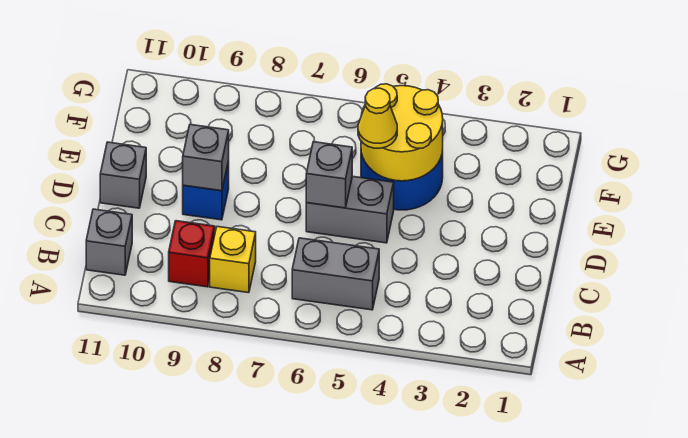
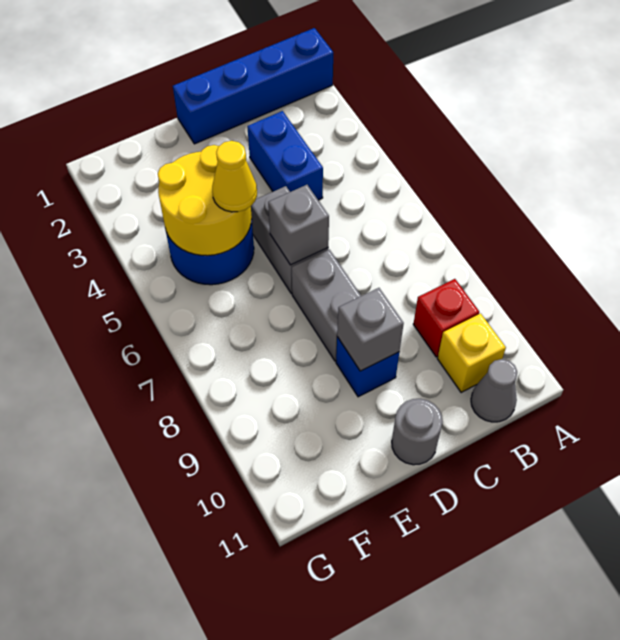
none -> blue brick A1:D1 level 1
grey brick B5:B6 level 1 -> grey brick D7:D8 level 1
yellow brick B8 level 1 -> yellow brick B10 level 1
grey brick B11 level 1 -> grey cone B11 level 1
none -> blue brick C3:C4 level 1
grey brick D11 level 1 -> grey round brick D11 level 1

